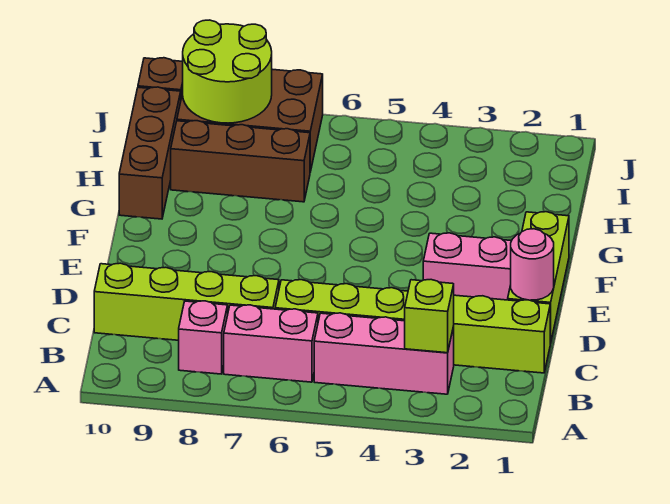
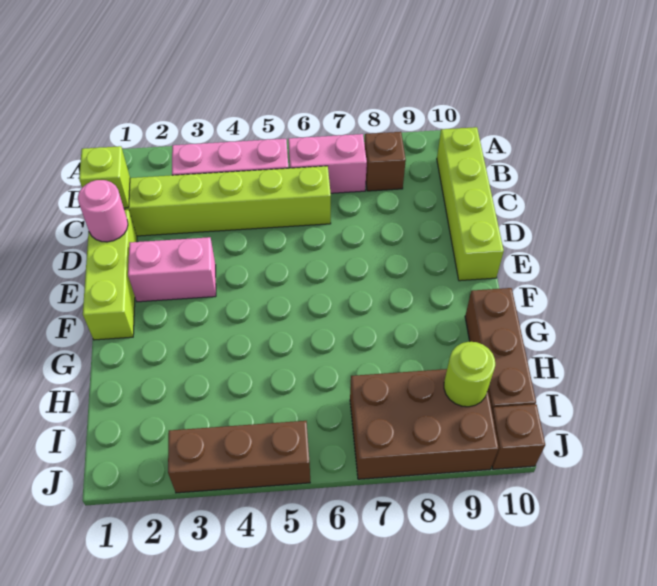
lime brick B3 level 2 -> lime brick C1 level 2
pink brick B8 level 1 -> brown brick B8 level 1
lime brick C7:C10 level 1 -> lime brick B10:E10 level 1
brown brick H7:H9 level 1 -> brown brick J3:J5 level 1
lime round brick I8:J9 level 2 -> lime round brick I9 level 2

